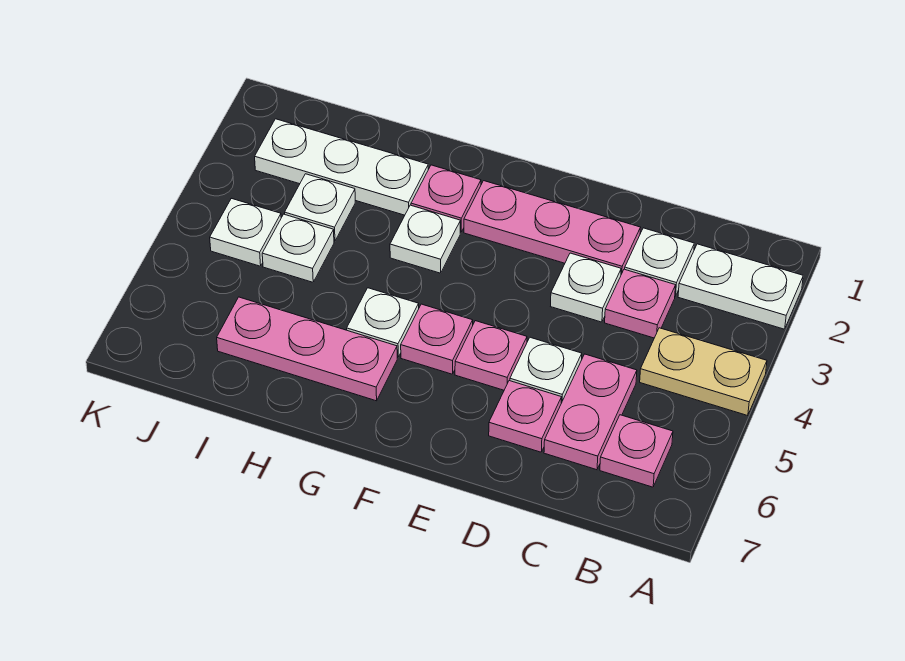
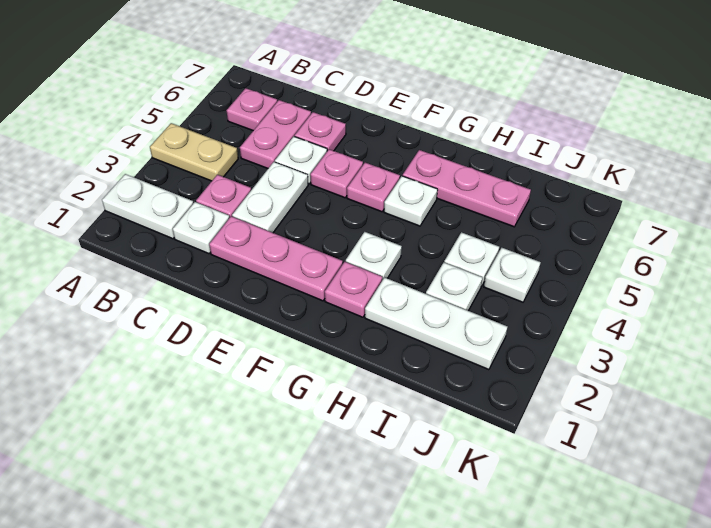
white plate D3 level 1 -> white plate D3:D4 level 1

